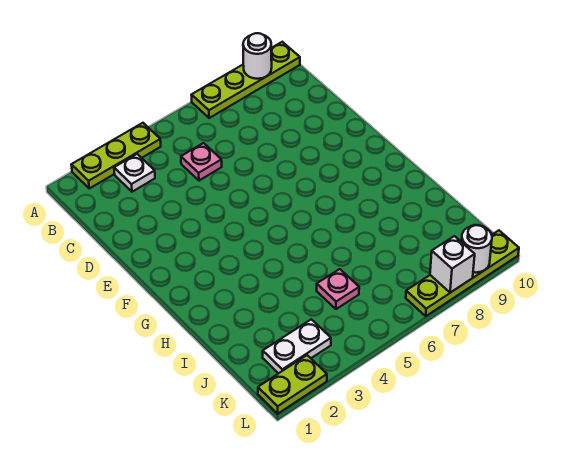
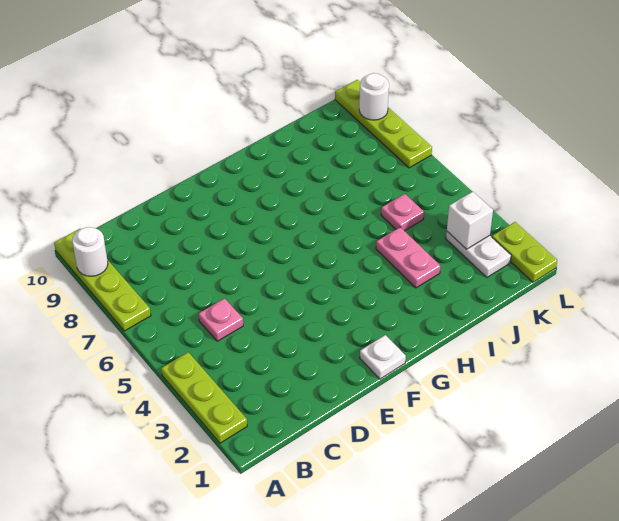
white plate B3 level 1 -> white plate F1 level 1
none -> pink plate I3:I4 level 1
white brick L8 level 2 -> white brick K3 level 2

